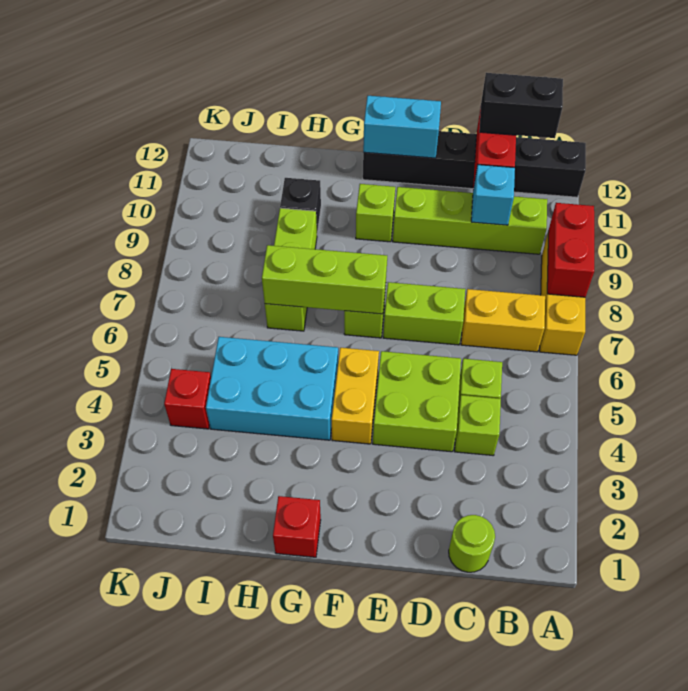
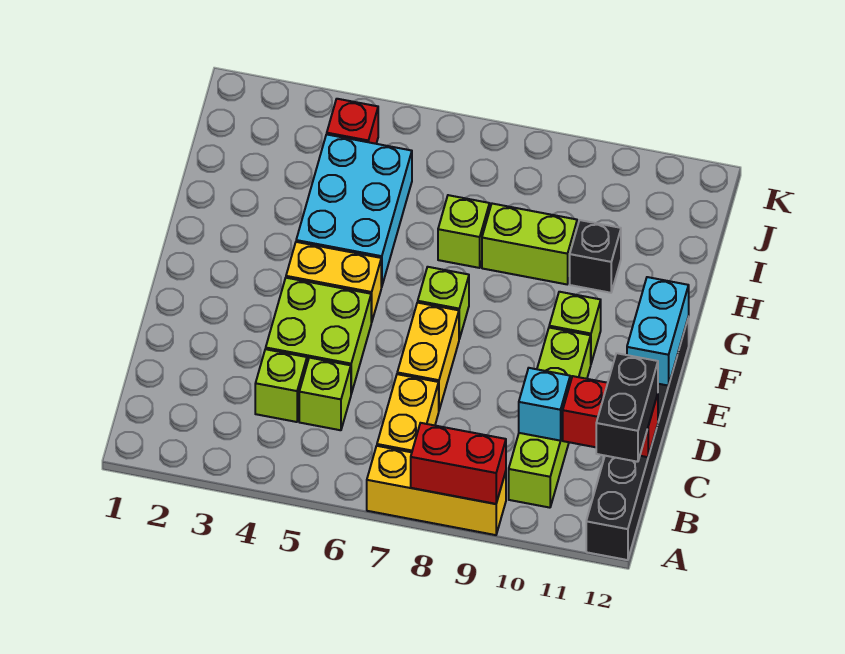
lime round brick C1 level 1 -> none
lime brick D7:E7 level 1 -> yellow brick D7:E7 level 1
lime brick F7:H7 level 2 -> none
red brick G1 level 1 -> none

